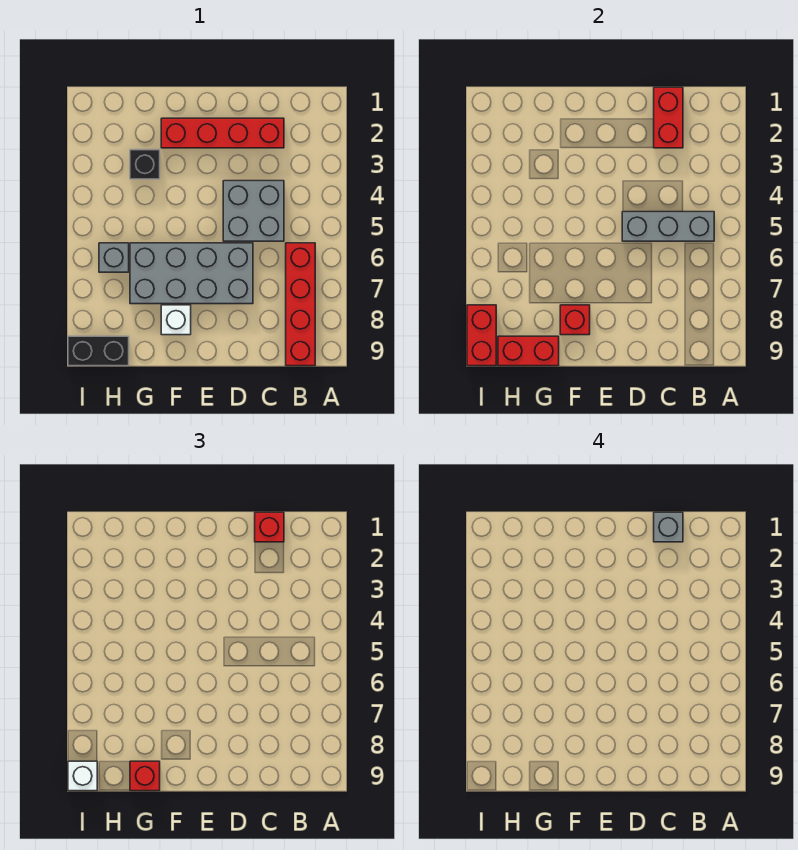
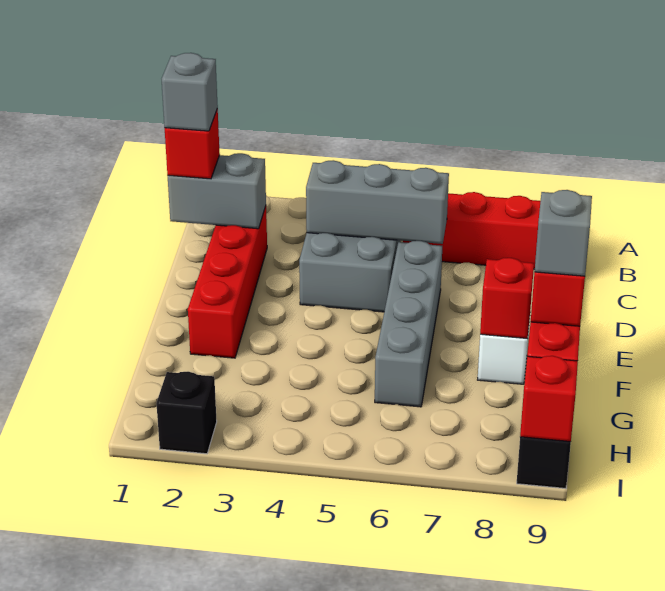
grey brick B5:D5 level 2 -> grey brick C4:C6 level 2
red brick C1:C2 level 2 -> grey brick C1:C2 level 2
grey brick D6:G7 level 1 -> grey brick D6:G6 level 1
black brick G3 level 1 -> black brick I2 level 1
grey brick H6 level 1 -> grey brick G9 level 4
red brick I8:I9 level 2 -> red brick I9 level 2
white brick I9 level 3 -> none

